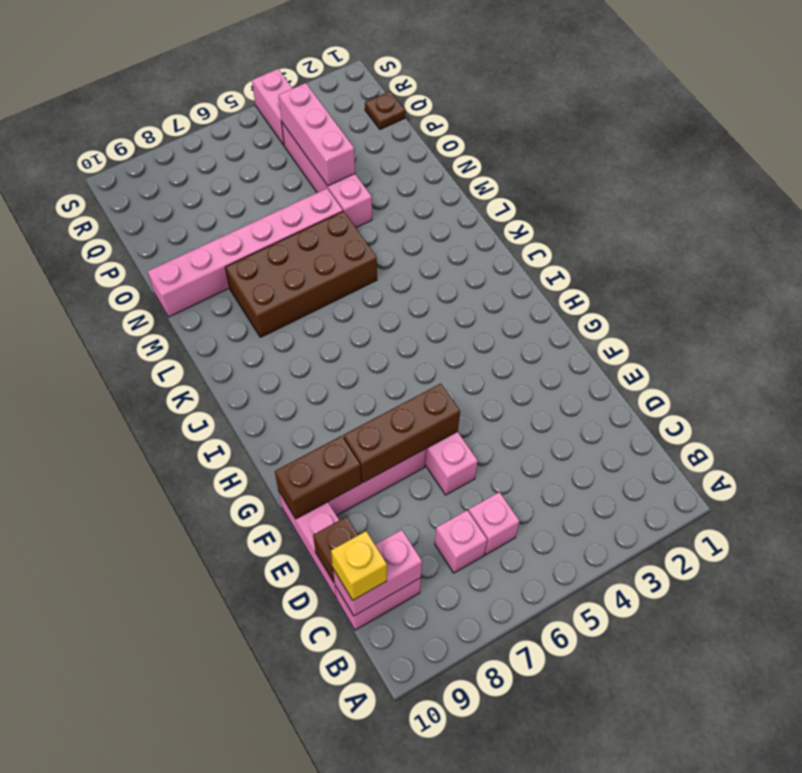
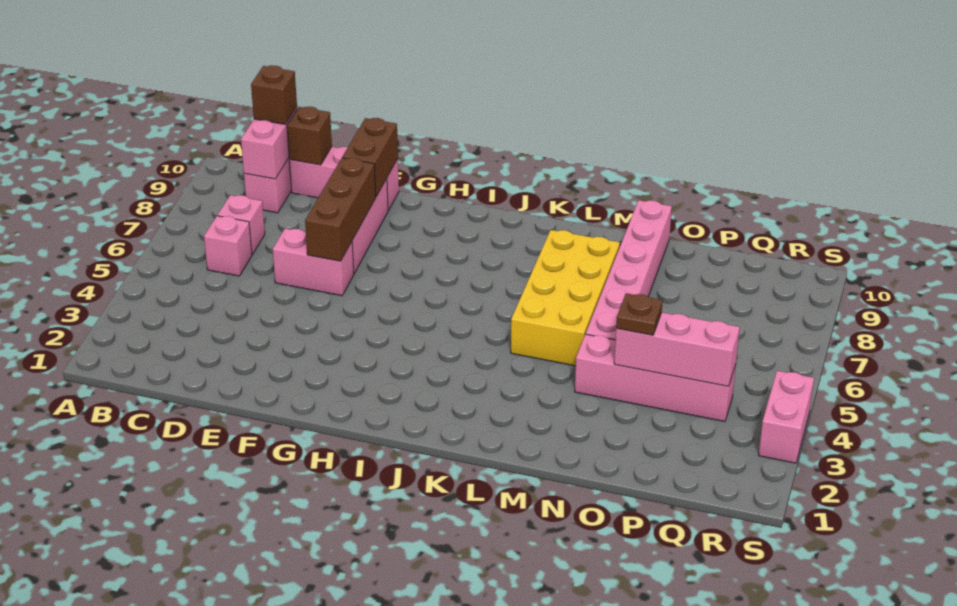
yellow brick C10 level 3 -> brown brick C10 level 3
brown brick L5:M8 level 1 -> yellow brick L5:M8 level 1
brown plate Q1 level 1 -> brown plate O4 level 3
pink brick R4:S4 level 1 -> pink brick S3:S4 level 1

